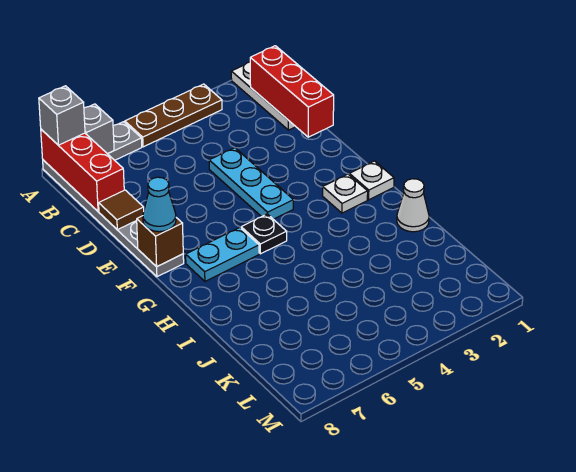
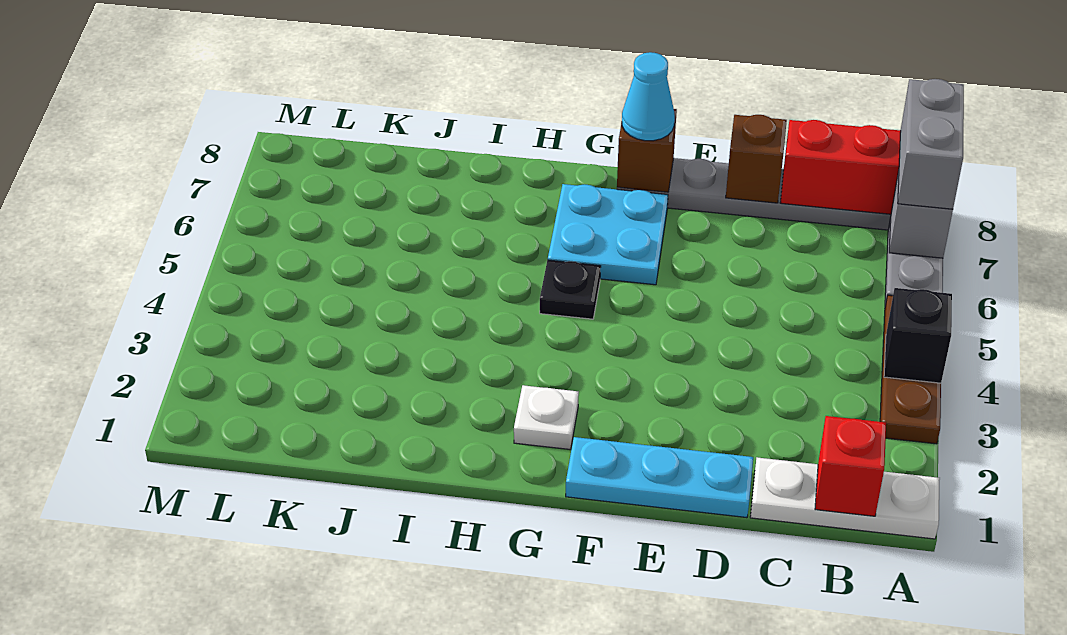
none -> black brick A4 level 2
grey brick A8 level 3 -> grey brick A7:A8 level 3
red brick B1:D1 level 2 -> red brick B1 level 2
cyan plate D4:F4 level 1 -> cyan plate D1:F1 level 1
brown tile D8 level 2 -> brown brick D8 level 2
white plate G1 level 1 -> none
cyan plate G6:G7 level 1 -> cyan plate F6:G7 level 1
white cone I1 level 1 -> none

